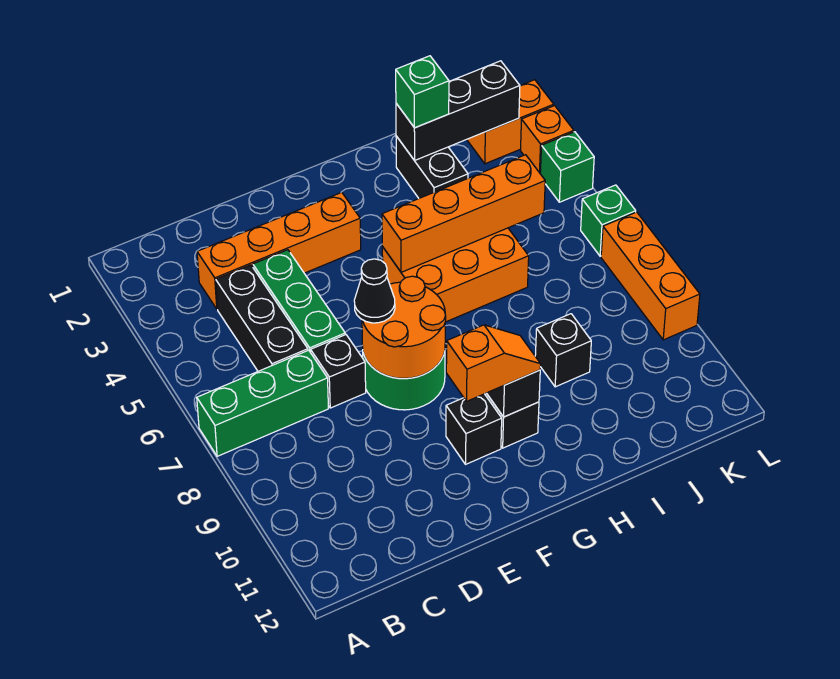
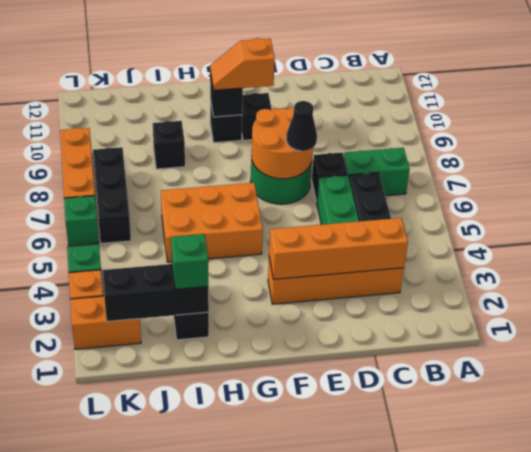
green brick A7:C7 level 1 -> green brick B7:C7 level 1
orange brick G5:J5 level 2 -> orange brick C3:F3 level 2
none -> black brick K6:K8 level 1

